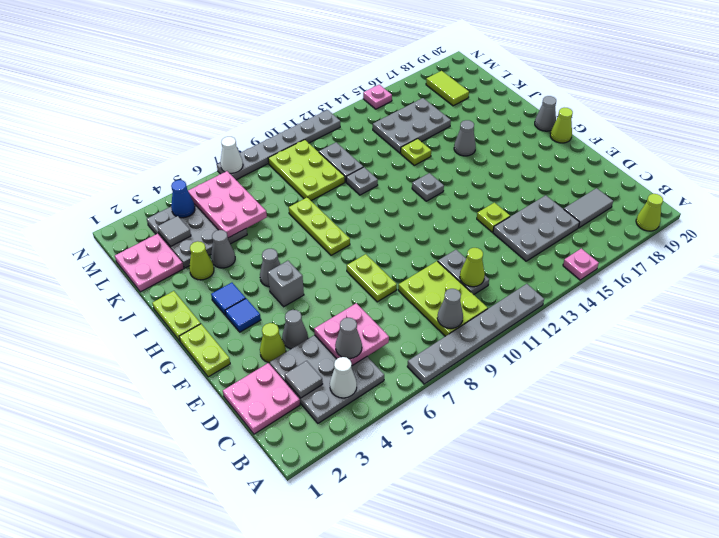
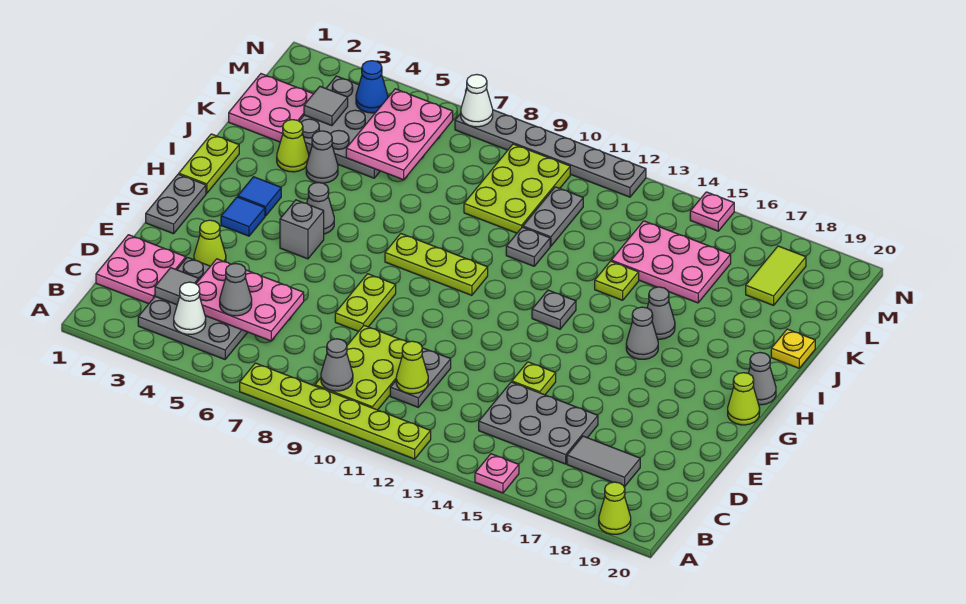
grey plate A7:A12 level 1 -> lime plate A7:A12 level 1
pink plate C5:D6 level 2 -> pink plate C4:D6 level 2
grey cone E4 level 1 -> grey cone H16 level 1
lime plate F1:G1 level 1 -> grey plate F1:G1 level 1
lime plate H8:J8 level 1 -> lime plate H8:H10 level 1
none -> yellow plate J20 level 1
grey plate K14:L16 level 1 -> pink plate K14:L16 level 1

